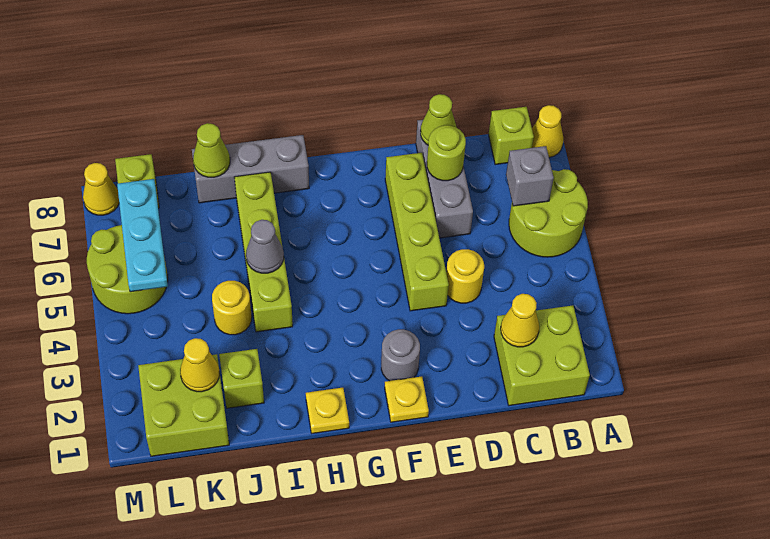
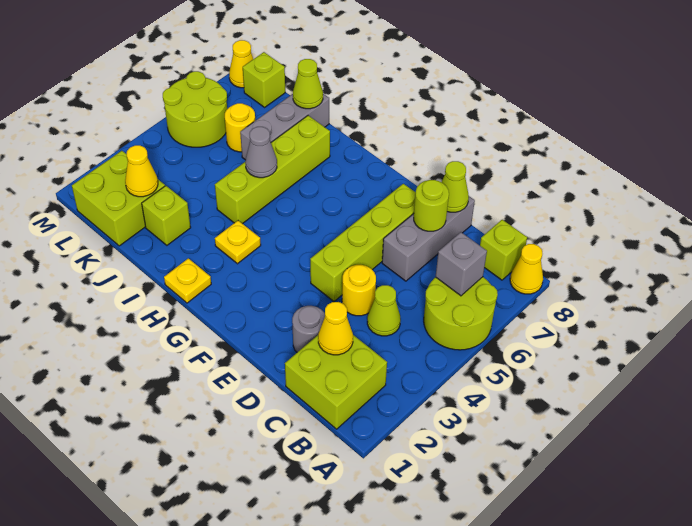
none -> lime cone C4 level 1
yellow plate F1 level 1 -> yellow plate H3 level 1
grey round brick F2 level 1 -> grey round brick D2 level 1
grey brick H8:J8 level 1 -> grey brick J6:J8 level 1
yellow round brick J4 level 1 -> yellow round brick K6 level 1
cyan plate L5:L7 level 2 -> none

